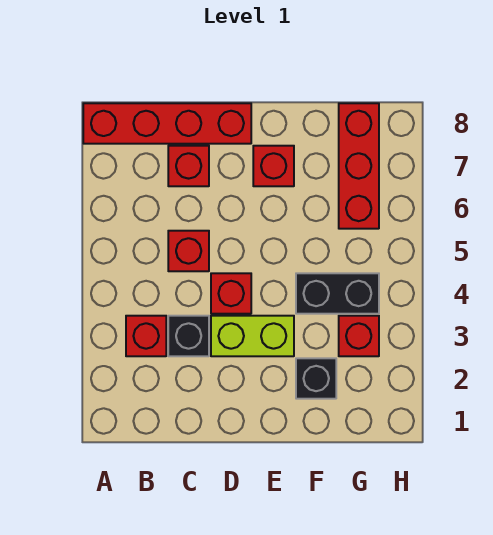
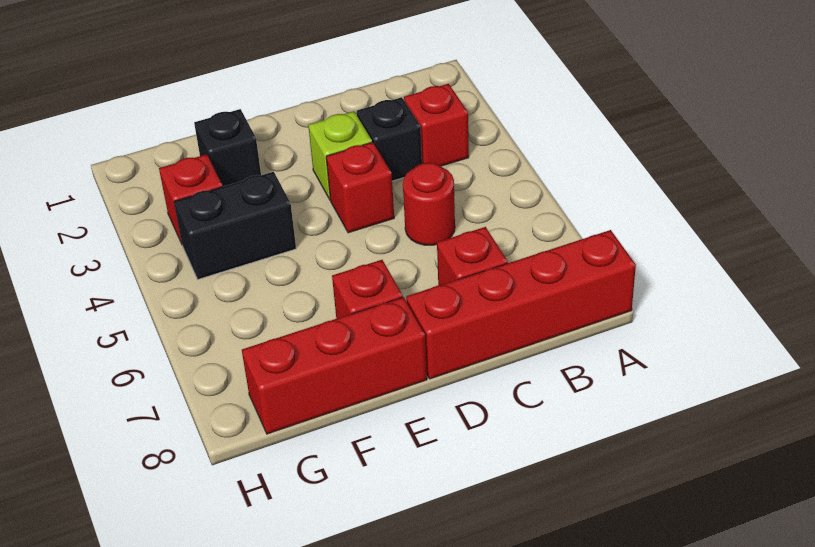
red brick C5 level 1 -> red round brick C5 level 1
lime brick D3:E3 level 1 -> lime brick D3 level 1
red brick G6:G8 level 1 -> red brick E8:G8 level 1

